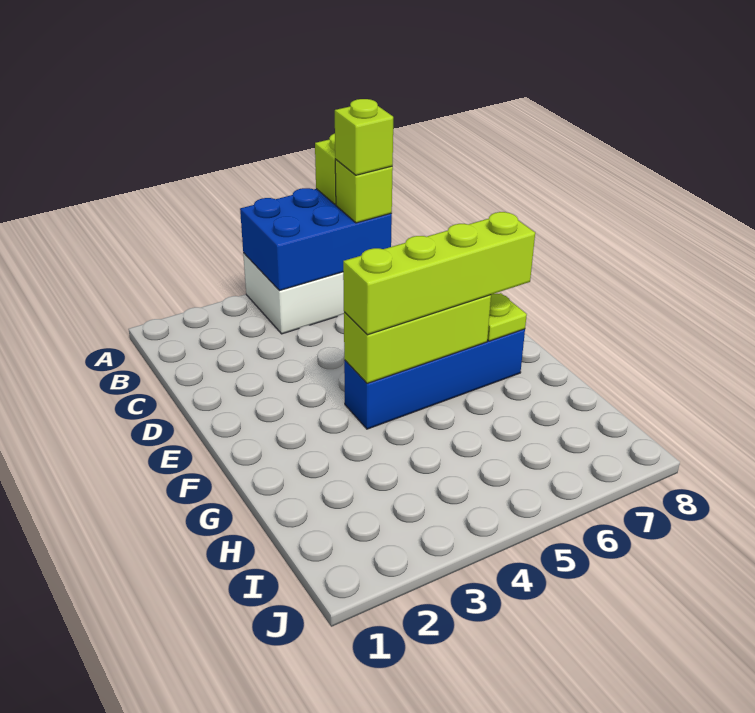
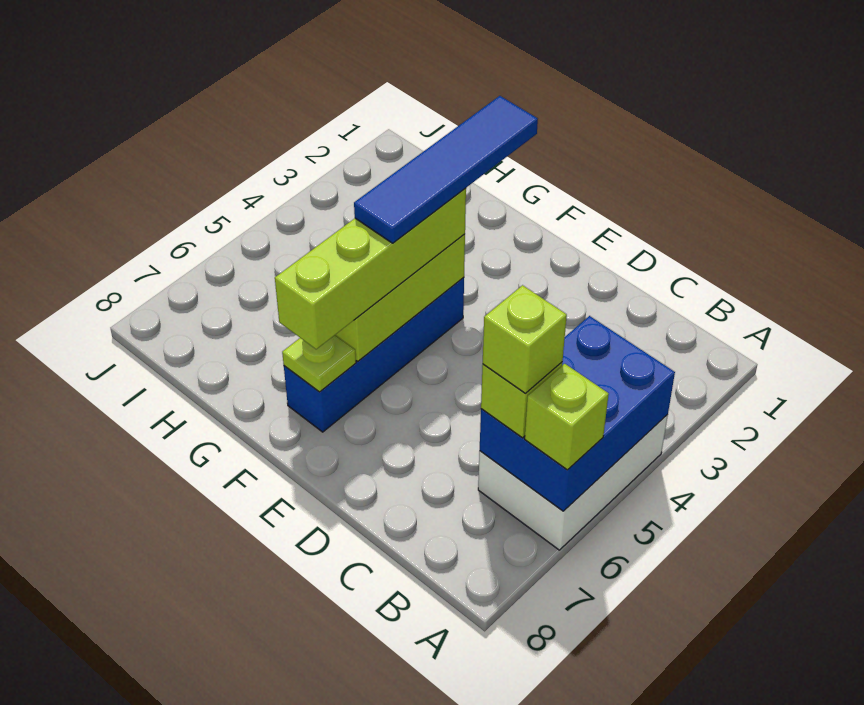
none -> blue tile F2:F5 level 4

